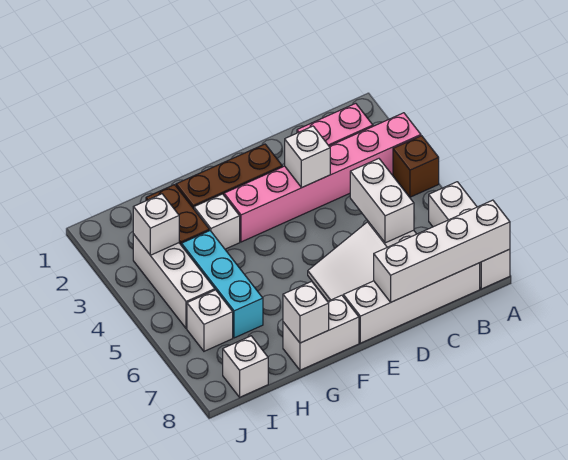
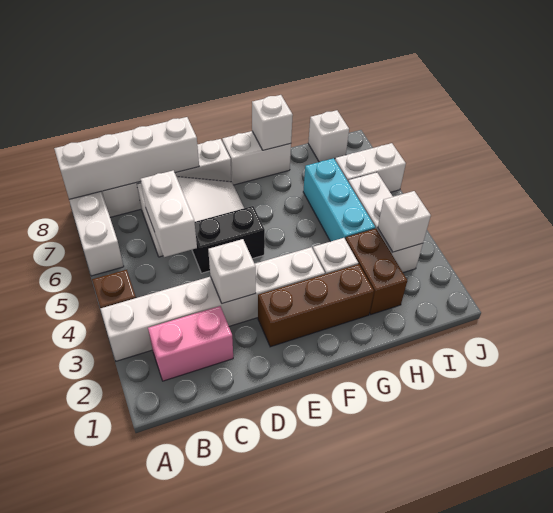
pink brick A3:F3 level 1 -> white brick A3:F3 level 1
none -> black brick D5:E5 level 1
white brick I6 level 1 -> white brick I6:J6 level 1

